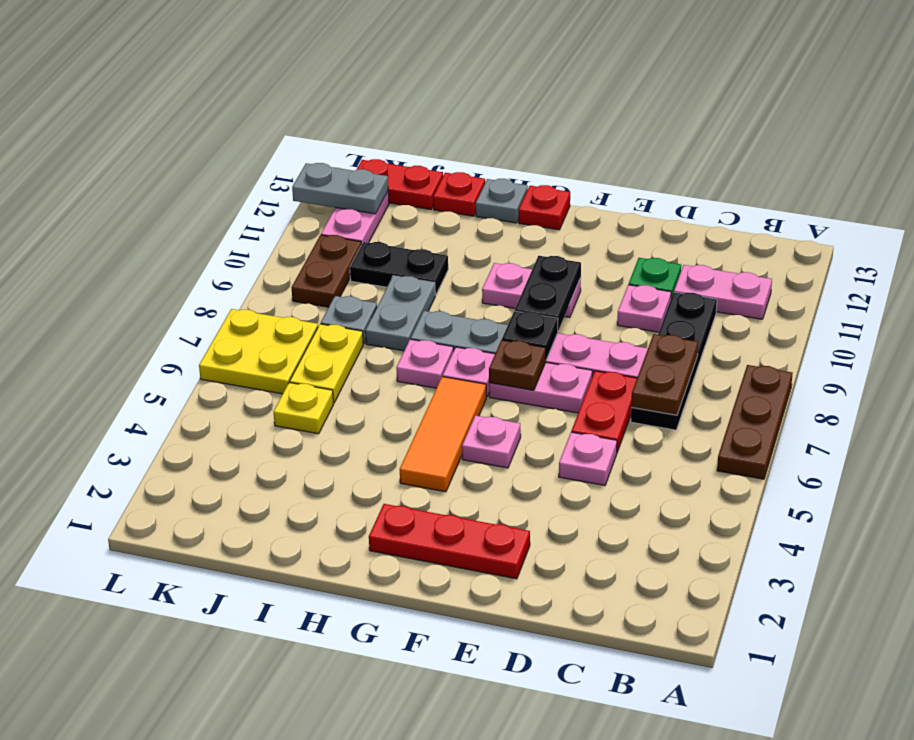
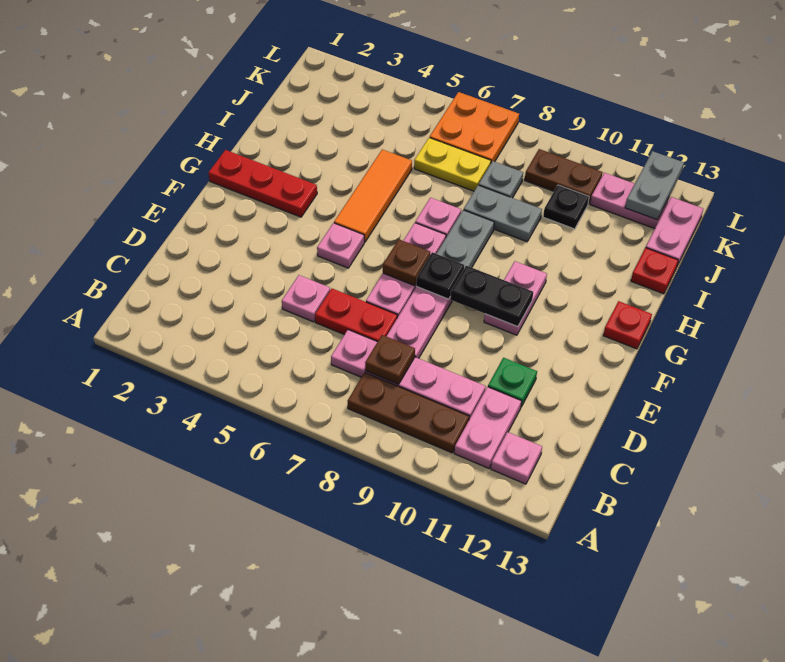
brown plate A6:A8 level 1 -> brown plate B8:B10 level 1
black plate C7:C10 level 1 -> pink plate C7:C10 level 1
brown plate C7:C8 level 2 -> brown plate C8 level 2
pink plate D10 level 1 -> pink plate B12 level 1
red plate E2:G2 level 1 -> red plate G1:G3 level 1
orange tile G4:G6 level 1 -> orange tile G5:I5 level 1
grey plate H13 level 1 -> none
black plate I10:J10 level 1 -> black plate J10 level 1
yellow plate J5 level 1 -> none
red plate J13:K13 level 1 -> pink plate J13:K13 level 1
yellow plate K6:L7 level 1 -> orange plate K6:L7 level 1

